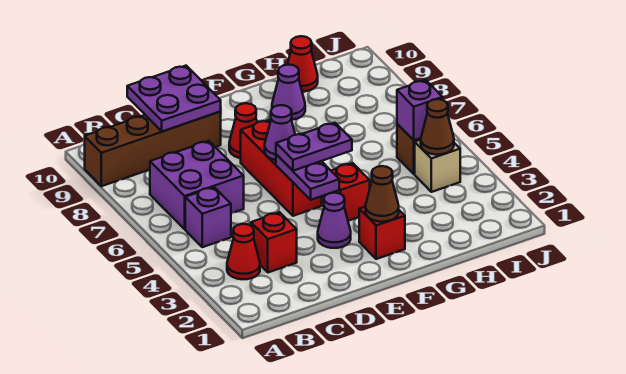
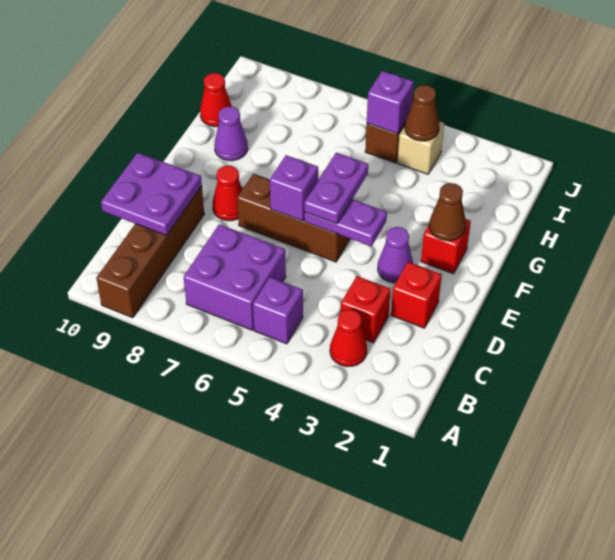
red brick E5:E7 level 1 -> brown brick E5:E7 level 1
purple cone E6 level 2 -> purple brick E6 level 2
red brick F4 level 1 -> red brick D2 level 1

